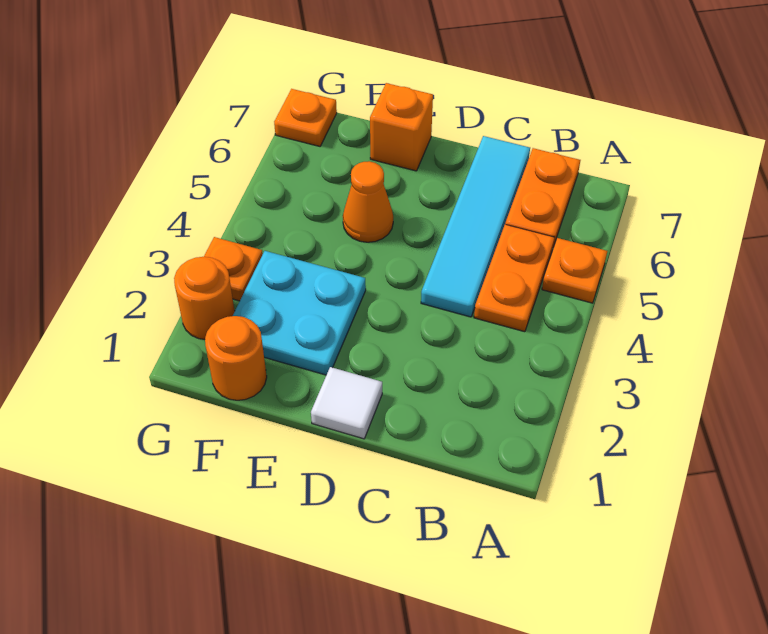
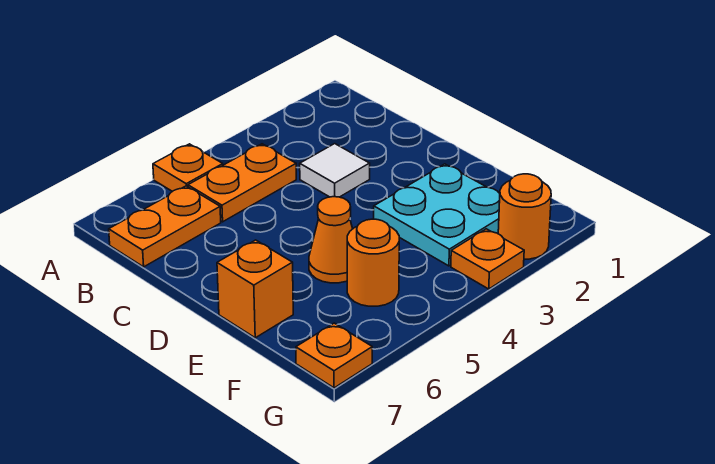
cyan tile C4:C7 level 1 -> none
white tile D1 level 1 -> white tile C3 level 1
orange round brick F1 level 1 -> orange round brick F5 level 1

